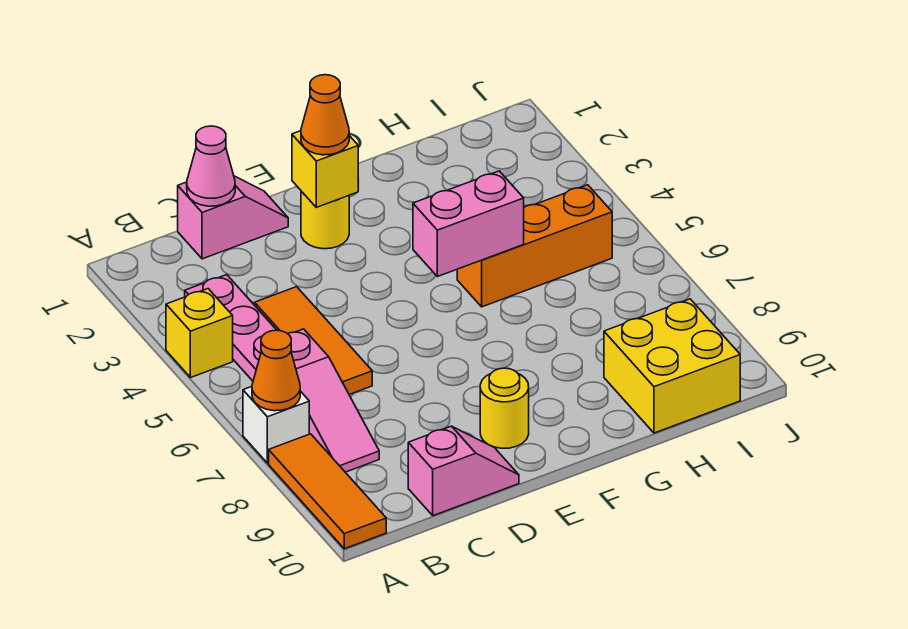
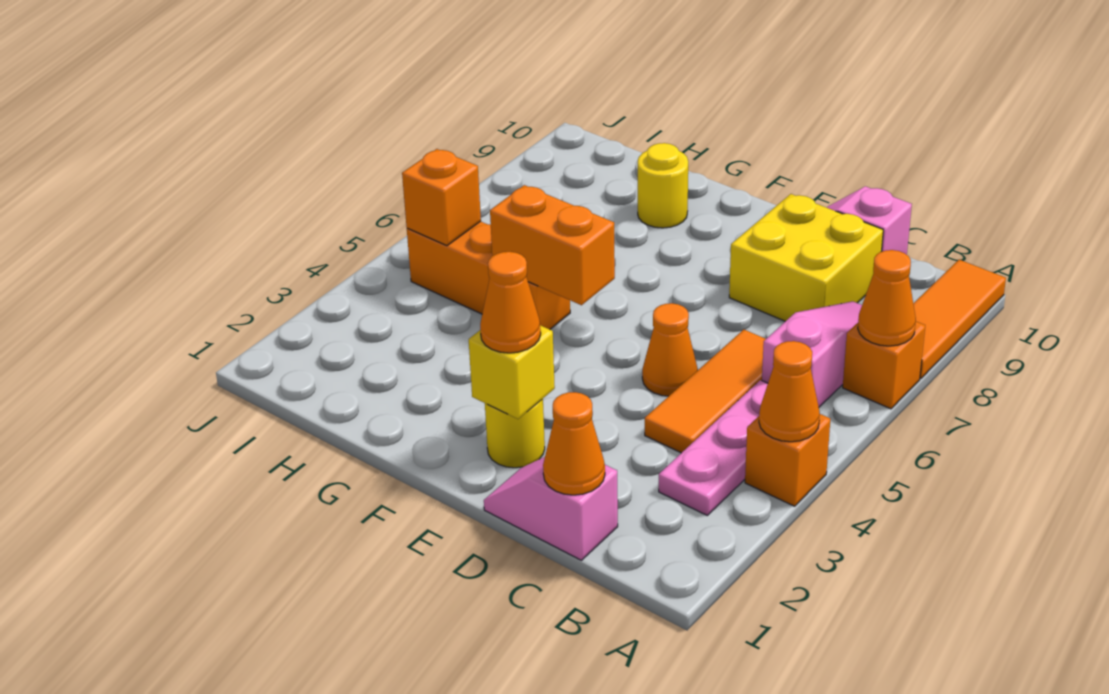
yellow brick A4 level 1 -> orange brick A4 level 1
none -> orange cone A4 level 2
white brick A7 level 1 -> orange brick A7 level 1
pink cone C1 level 2 -> orange cone C1 level 2
none -> orange cone D5 level 1
yellow round brick E9 level 1 -> yellow round brick G9 level 1
pink brick F5:G5 level 2 -> orange brick F5:G5 level 2
yellow brick H9:I10 level 1 -> yellow brick C8:D9 level 1
none -> orange brick I5 level 2

